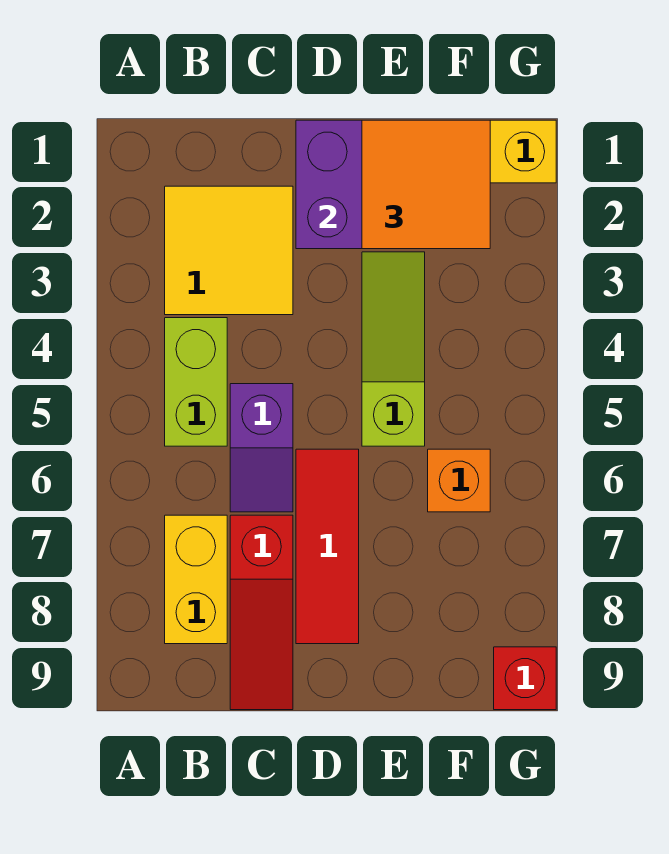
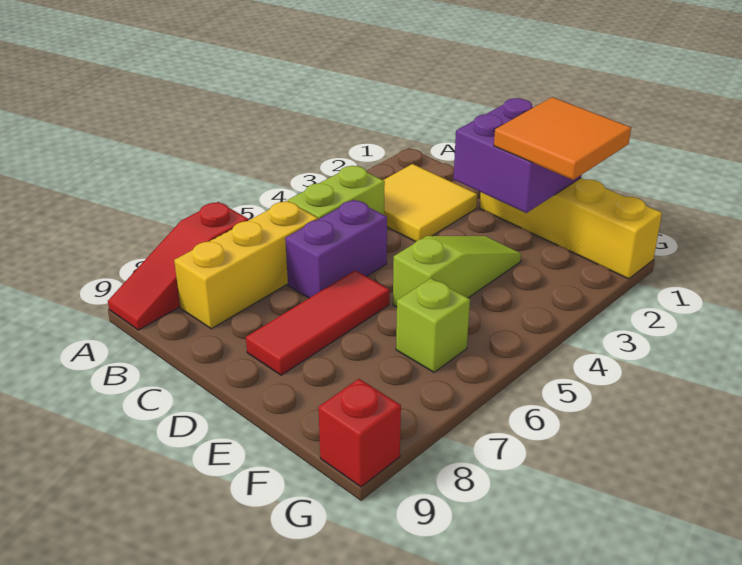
yellow brick B7:B8 level 1 -> yellow brick B6:B8 level 1
purple slope C5:C6 level 1 top 5 -> purple brick C5:C6 level 1
red slope C7:C9 level 1 top 7 -> red slope A7:A9 level 1 top 7
orange brick F6 level 1 -> lime brick F6 level 1

